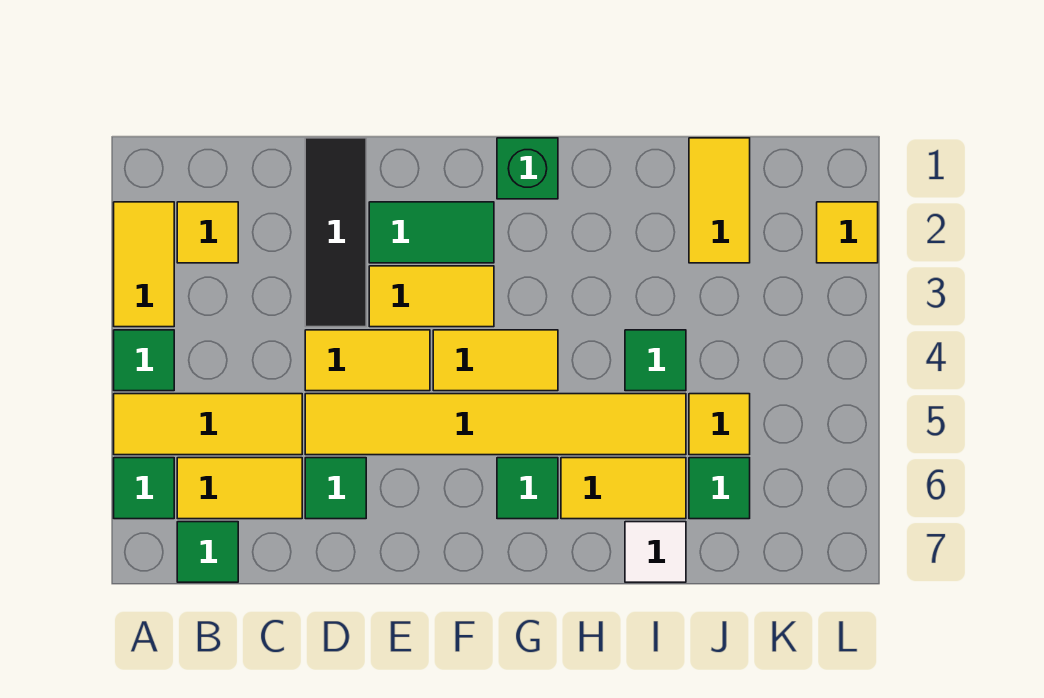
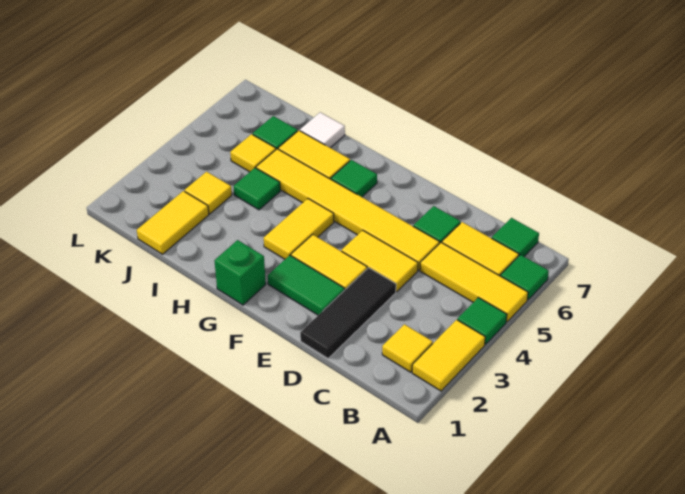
yellow tile F4:G4 level 1 -> yellow tile G3:G4 level 1
yellow tile L2 level 1 -> yellow tile J3 level 1

